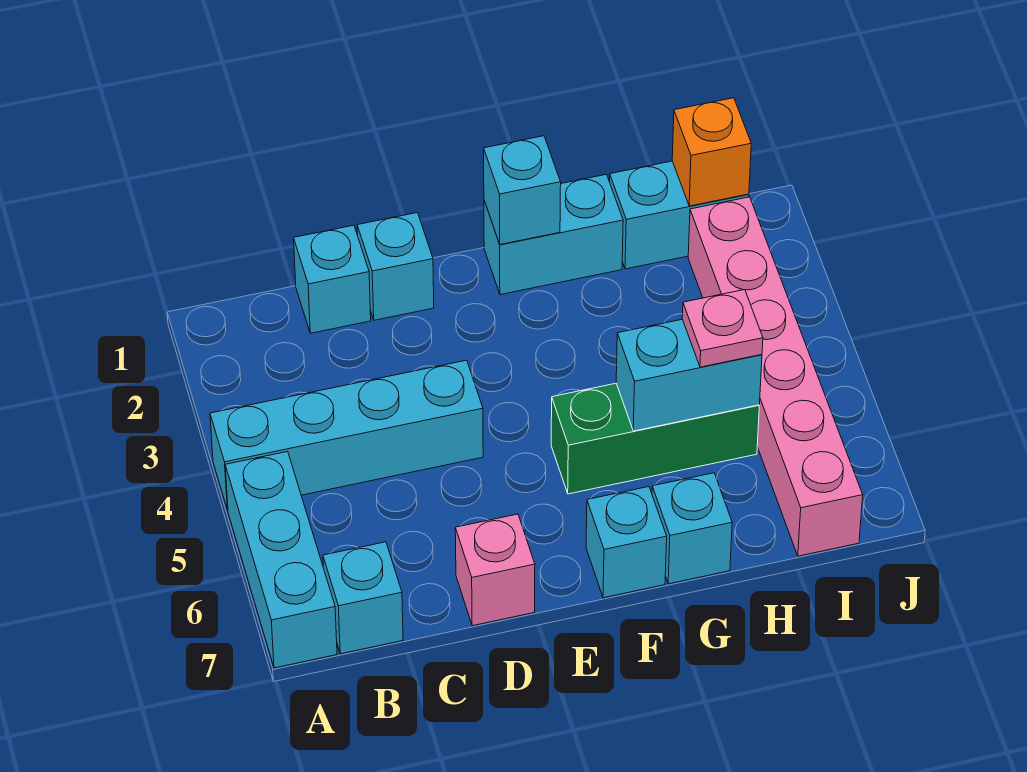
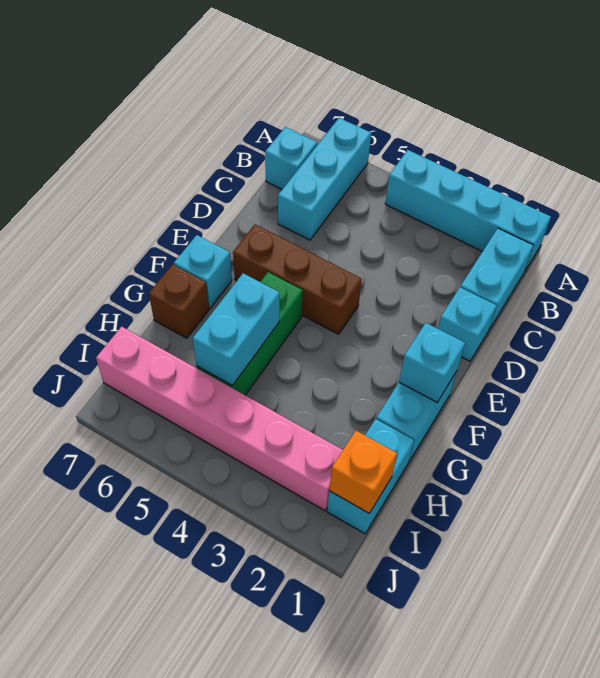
cyan brick A4:D4 level 1 -> cyan brick A1:A4 level 1
cyan brick A5:A7 level 1 -> cyan brick A6:C6 level 1
cyan brick C1 level 1 -> cyan brick B1:C1 level 1
pink brick D7 level 1 -> none
none -> brown brick E4:E6 level 1
cyan brick G7 level 1 -> brown brick G7 level 1
pink plate H5 level 3 -> none

